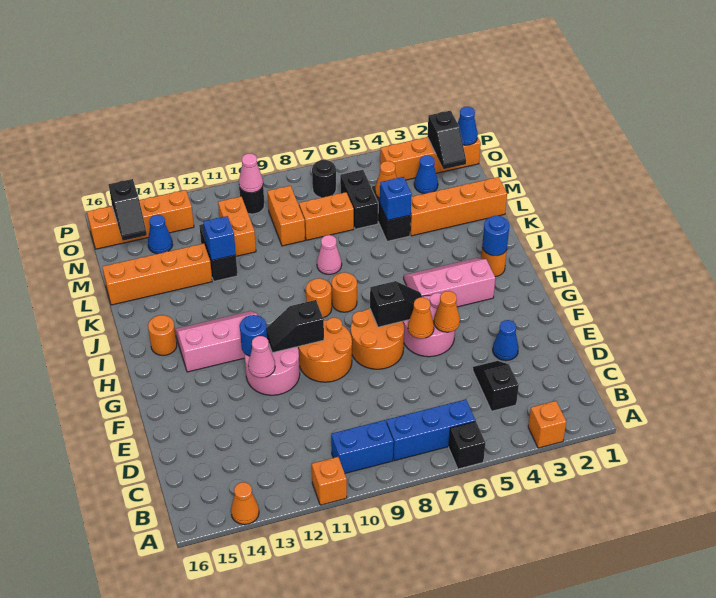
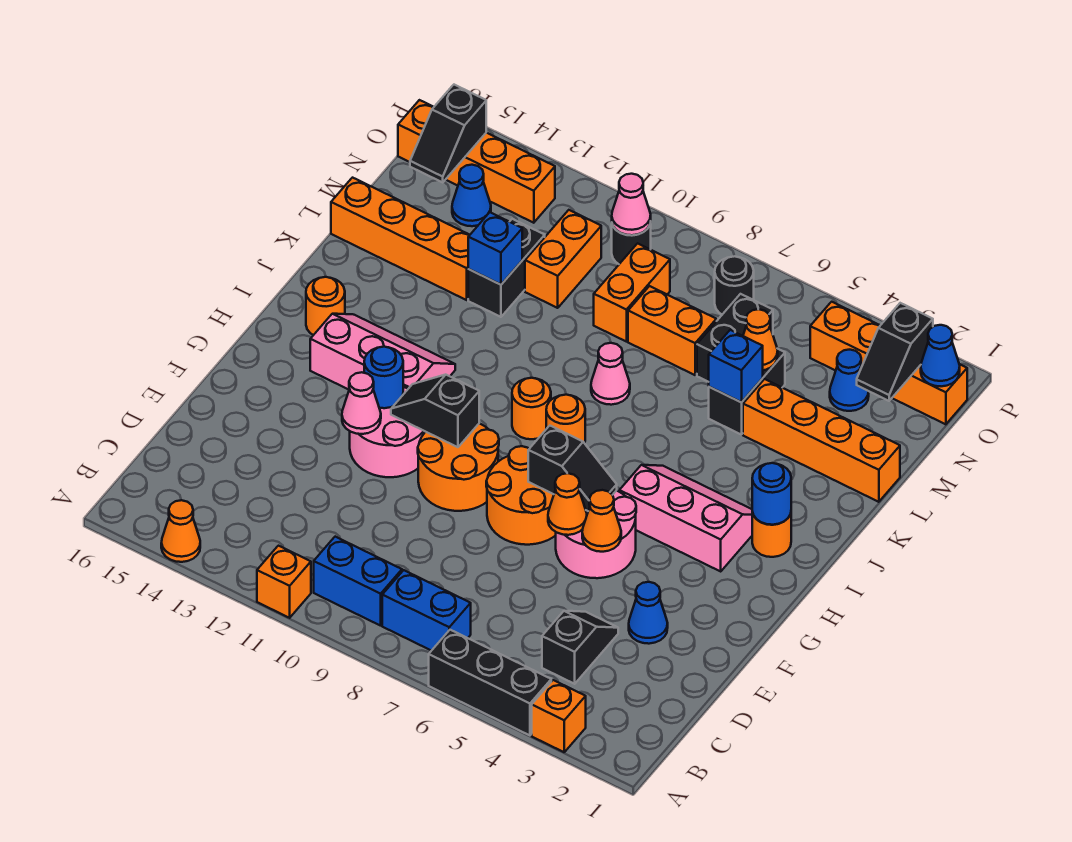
black brick A6 level 1 -> black brick A4:A6 level 1
blue brick B6:B8 level 1 -> blue brick B7:B8 level 1

